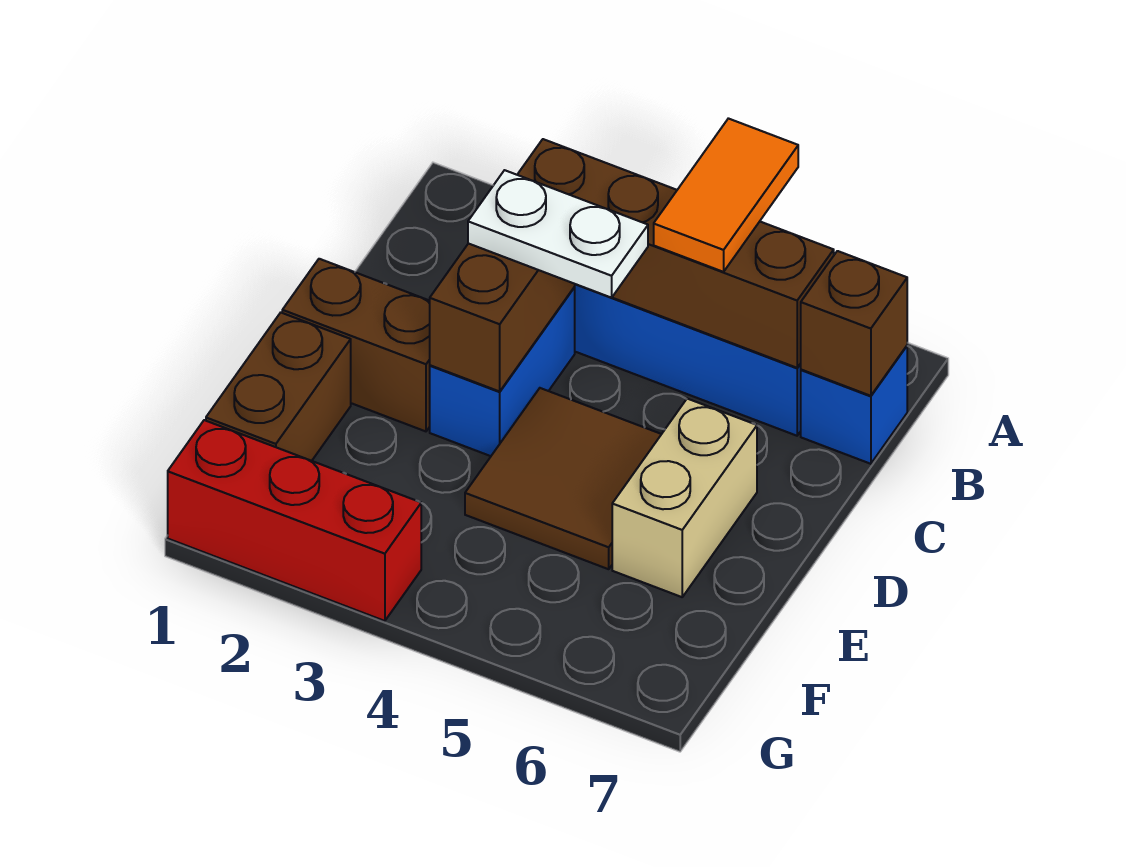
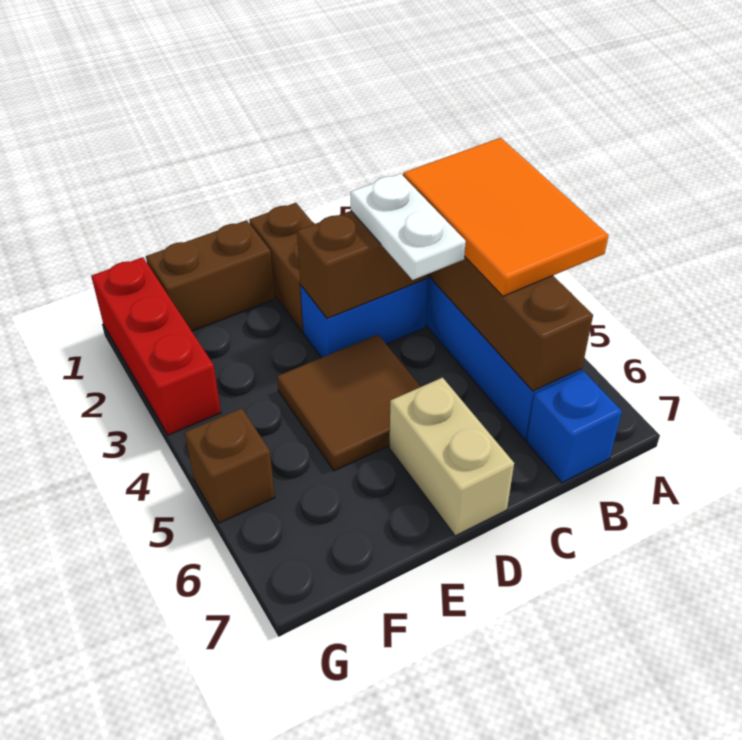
orange tile A5:B5 level 3 -> orange tile A3:B5 level 3
brown brick B7 level 2 -> brown brick G5 level 1
tan brick D6:E6 level 1 -> tan brick D6:D7 level 1

